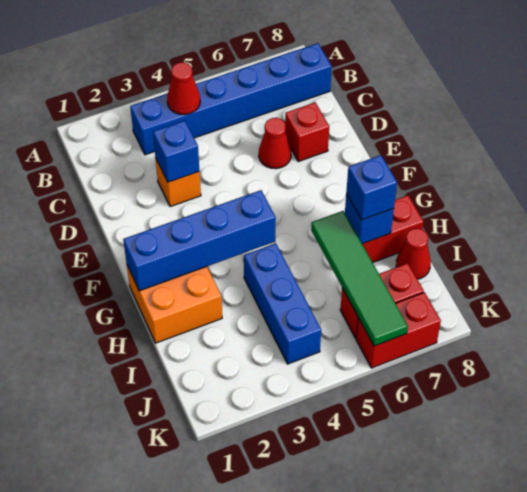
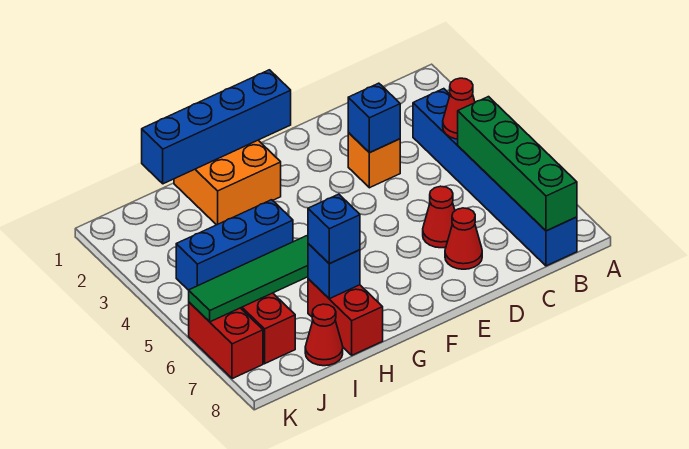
none -> green brick B5:B8 level 2
red brick D7 level 1 -> red cone D7 level 1
blue brick G1:G4 level 2 -> blue brick F1:I1 level 2

